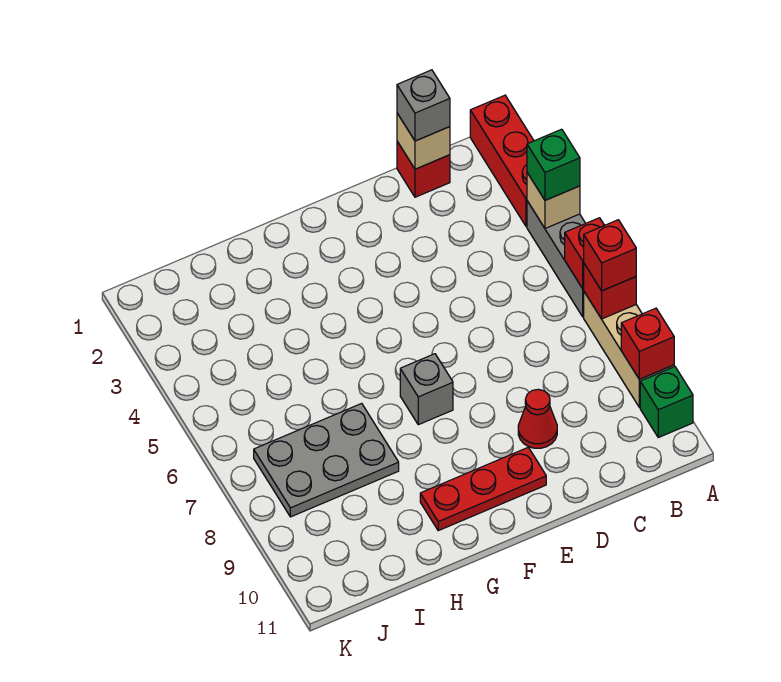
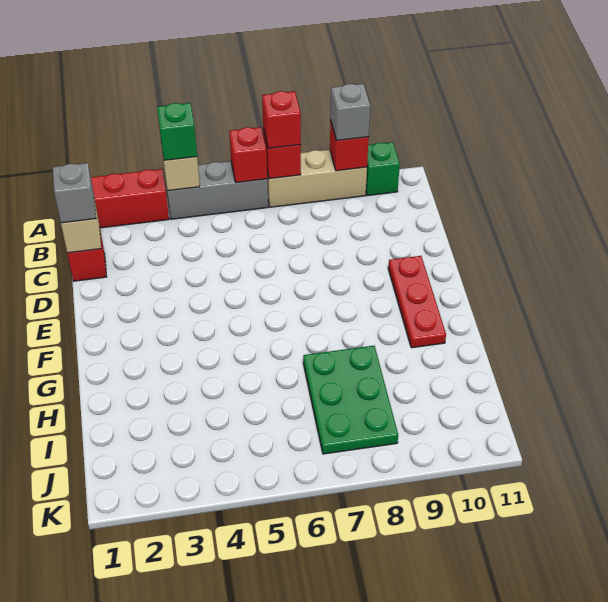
red cone D9 level 1 -> none
grey brick F7 level 1 -> grey brick A9 level 3
grey plate H7:J8 level 1 -> green plate H7:J8 level 1

